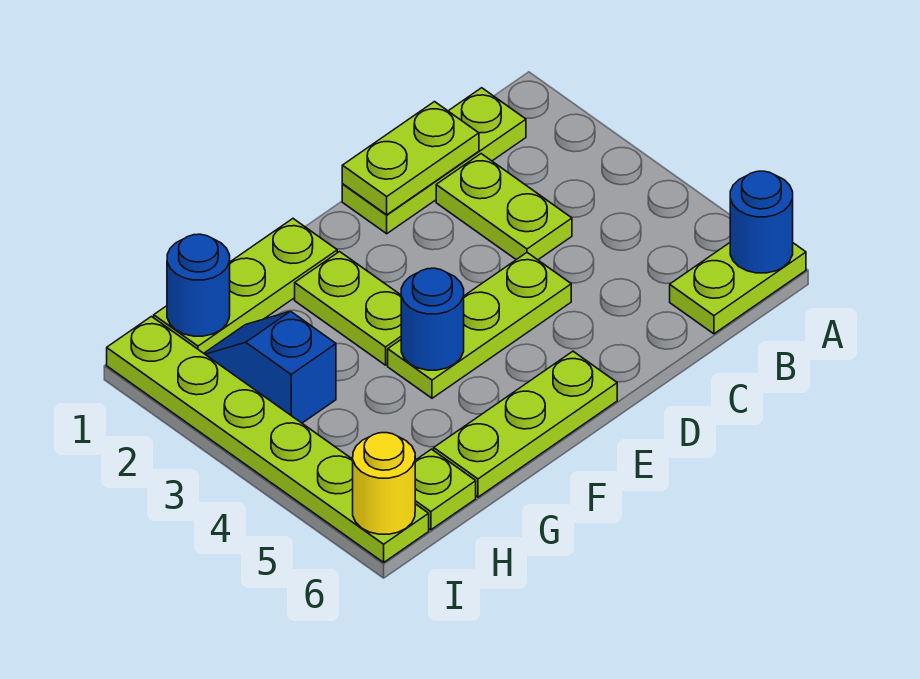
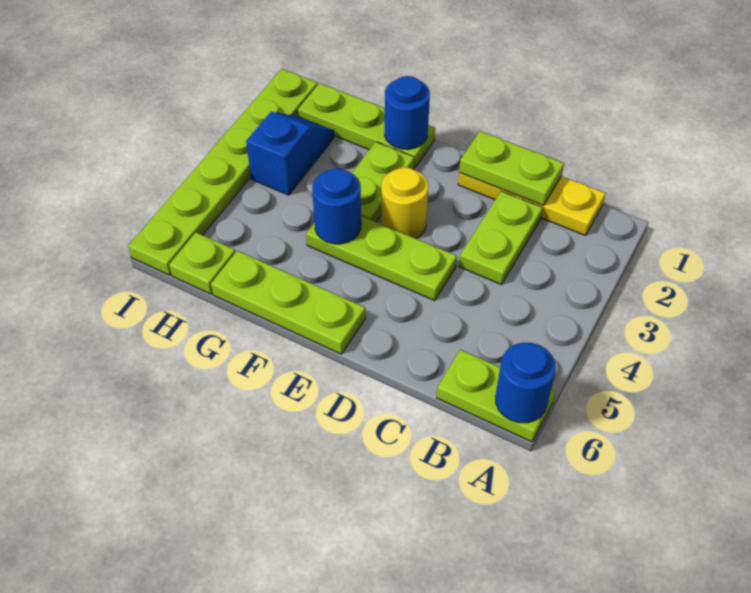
lime plate B1:D1 level 1 -> yellow plate B1:D1 level 1
blue round brick H1 level 2 -> blue round brick F1 level 2
yellow round brick I6 level 2 -> yellow round brick E3 level 1

